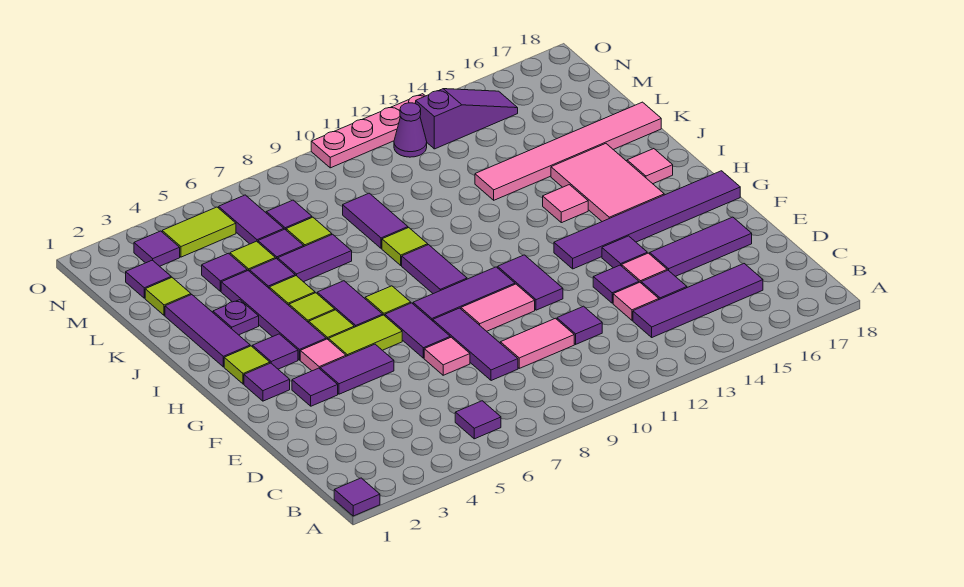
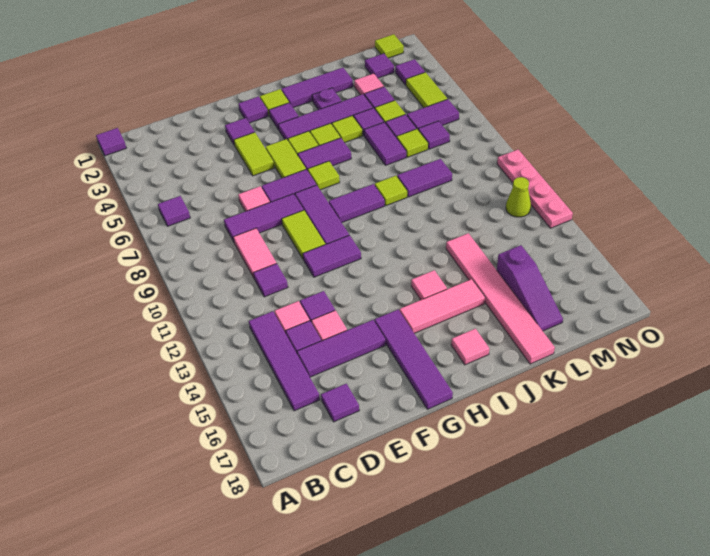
purple tile E15:E17 level 1 -> purple tile D15:F15 level 1
purple tile F4:F5 level 1 -> lime tile F4:F5 level 1
pink tile F9:F10 level 1 -> lime tile F9:F10 level 1
purple tile F14 level 1 -> purple tile D17 level 1
pink tile G4 level 1 -> pink tile L3 level 1
purple tile G13:G18 level 1 -> purple tile G15:G18 level 1
pink tile H15:J16 level 1 -> pink tile H15:J15 level 1
lime tile L2 level 1 -> lime tile N1 level 1
purple cone N12 level 1 -> lime cone N12 level 1
purple slope N13:N15 level 1 top 13 -> purple slope L15:L17 level 1 top 15

